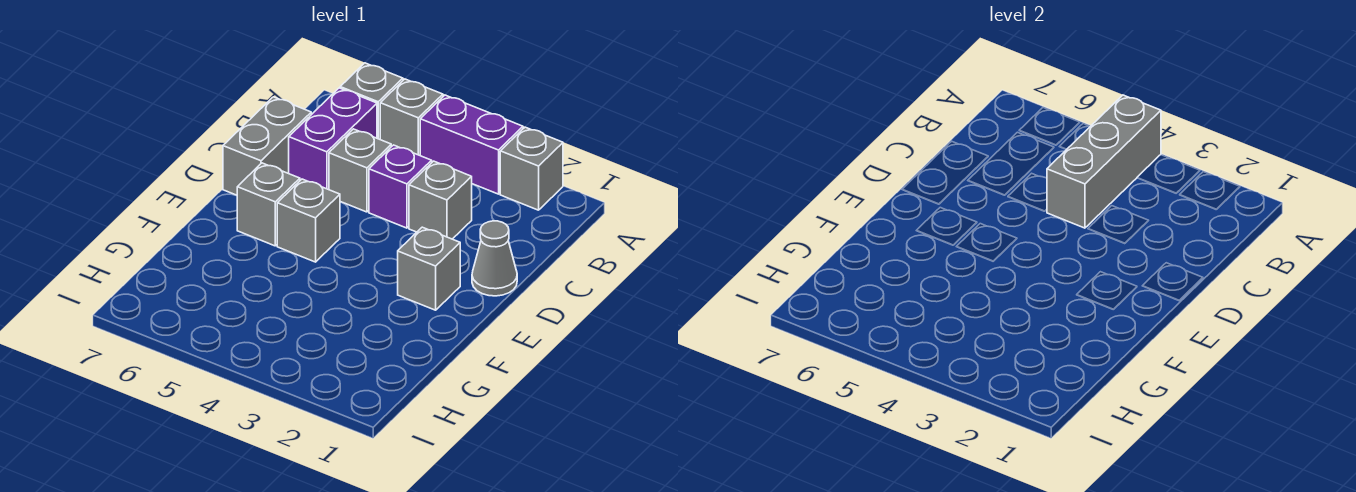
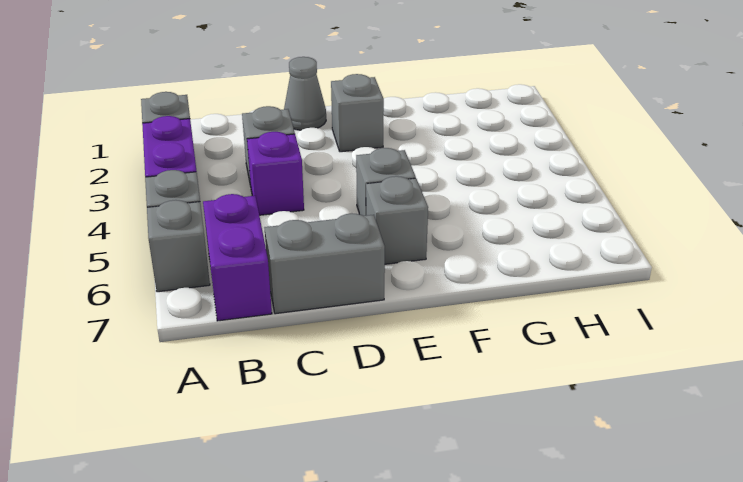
grey brick A4:C4 level 2 -> none
purple brick B6:C6 level 1 -> purple brick B6:B7 level 1
grey brick C5 level 1 -> none

